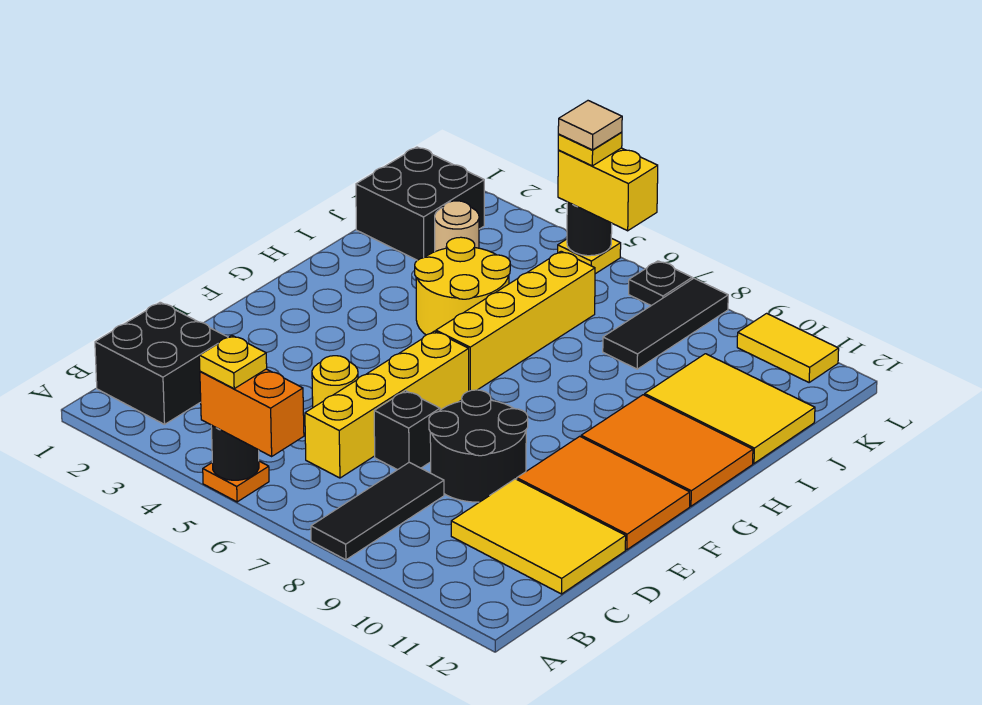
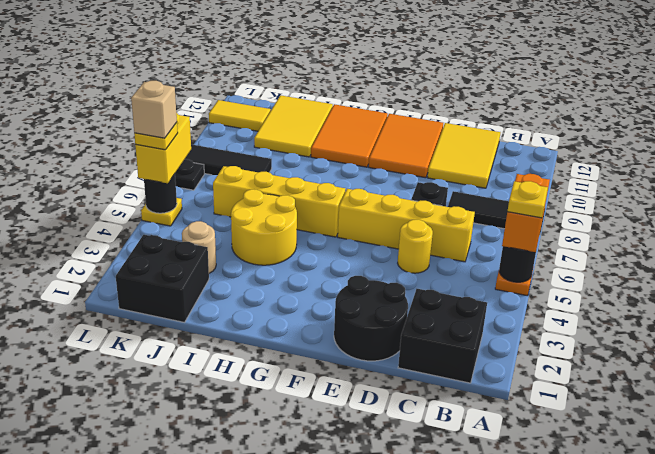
black round brick D8:E9 level 1 -> black round brick D1:E2 level 1
tan tile L5 level 5 -> tan brick L5 level 5
yellow tile L10:L11 level 1 -> yellow tile K11:L11 level 1

